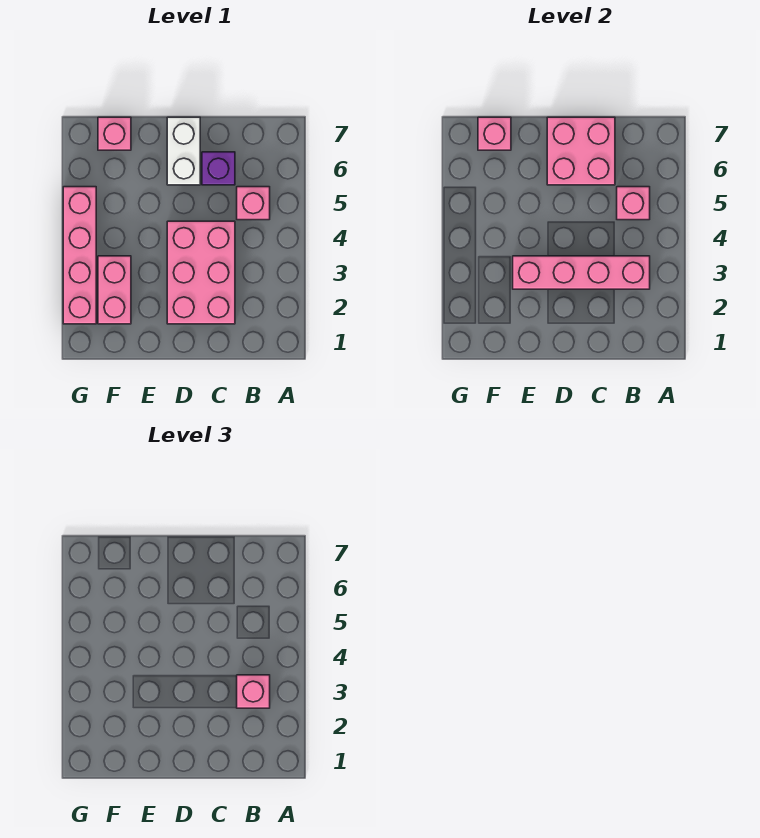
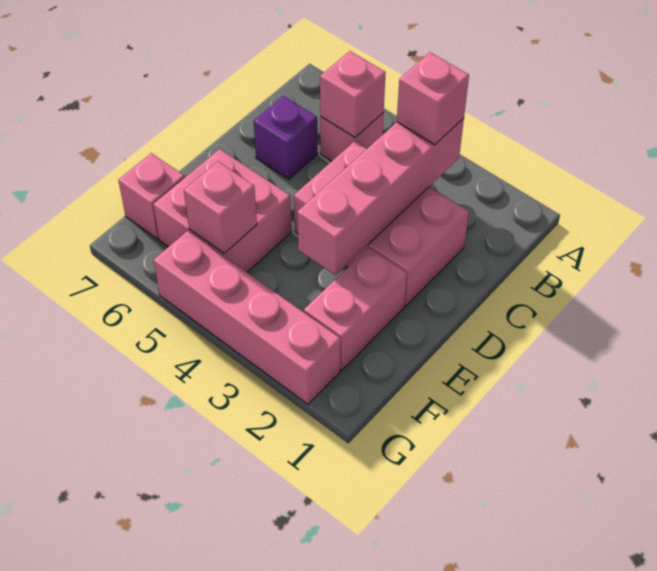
pink brick C6:D7 level 2 -> pink brick E5:F6 level 1
white brick D6:D7 level 1 -> none
pink brick F2:F3 level 1 -> pink brick E2:F2 level 1
pink brick F7 level 2 -> pink brick F5 level 2

